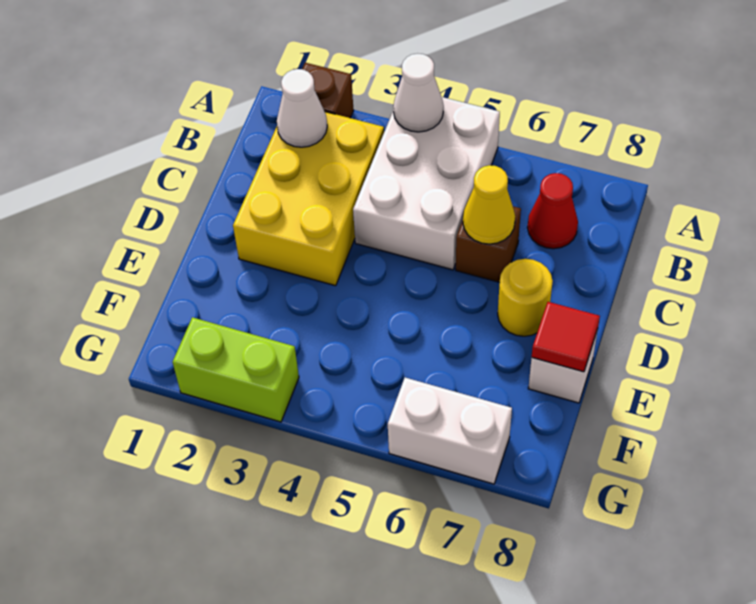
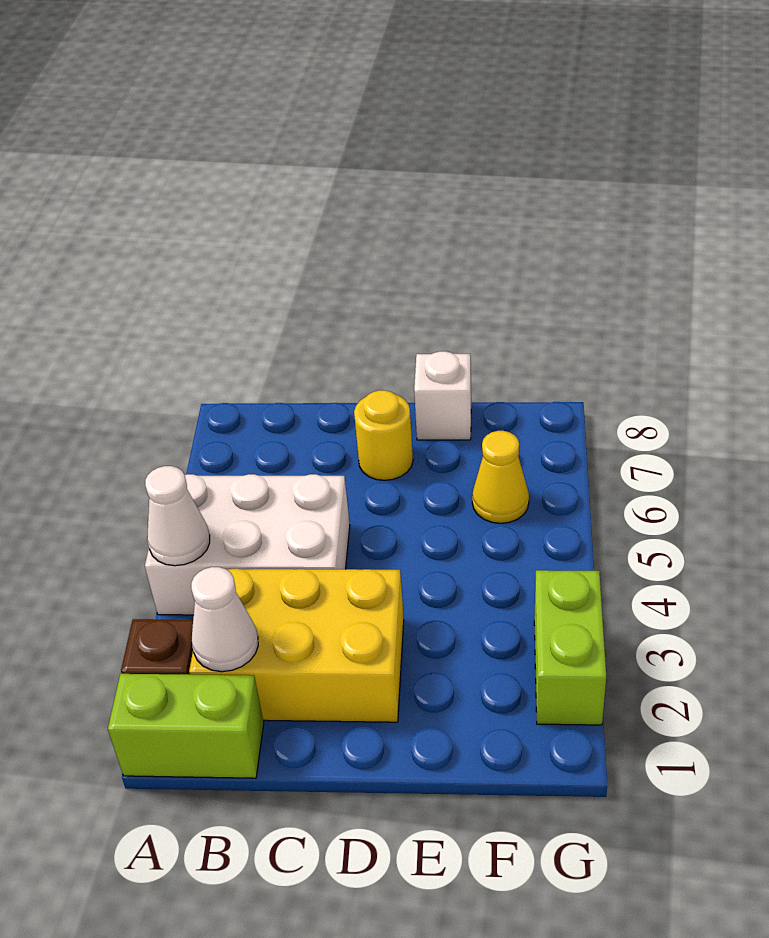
none -> lime brick A1:B1 level 1
red cone B7 level 1 -> none
brown brick C6 level 1 -> none
yellow cone C6 level 2 -> yellow cone F6 level 1
red tile E8 level 2 -> none
white brick G6:G7 level 1 -> none

